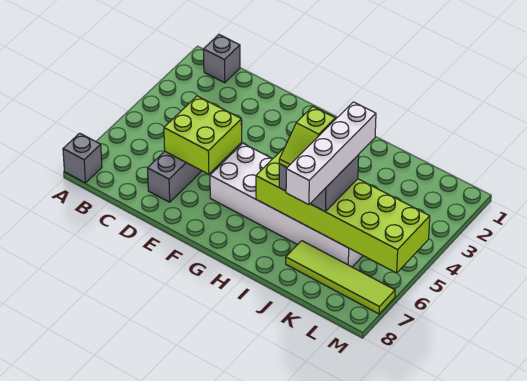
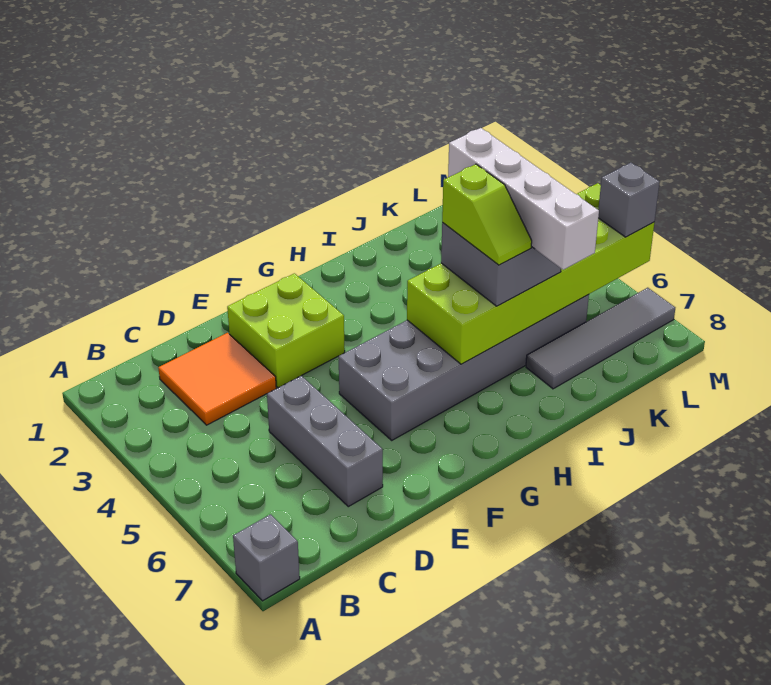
grey brick B1 level 1 -> grey brick M6 level 3
none -> orange tile C2:D3 level 1
lime brick D5:E6 level 2 -> lime brick E2:F3 level 1
white brick F5:K6 level 1 -> grey brick F5:K6 level 1
lime tile J7:M7 level 1 -> grey tile J7:M7 level 1

